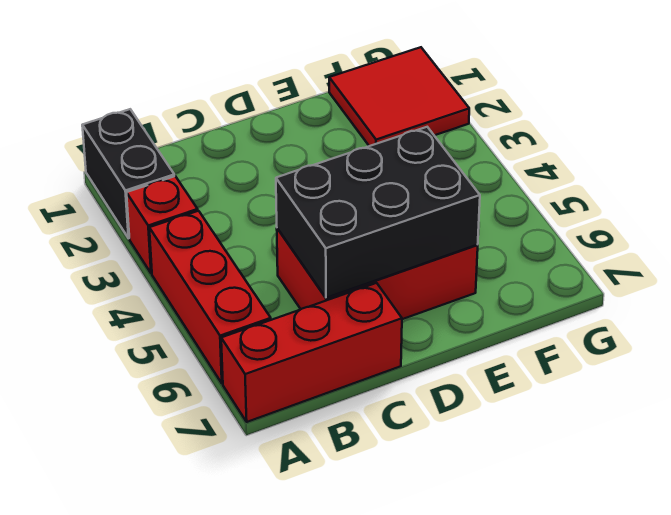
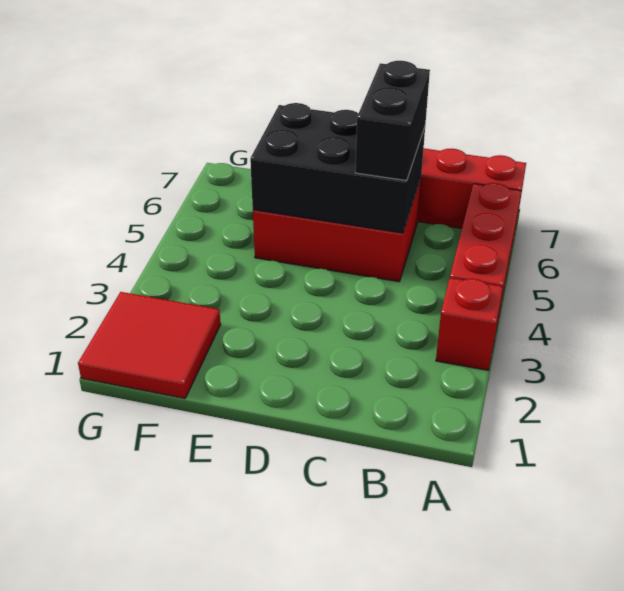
black brick A1:A2 level 1 -> black brick C5:C6 level 3

